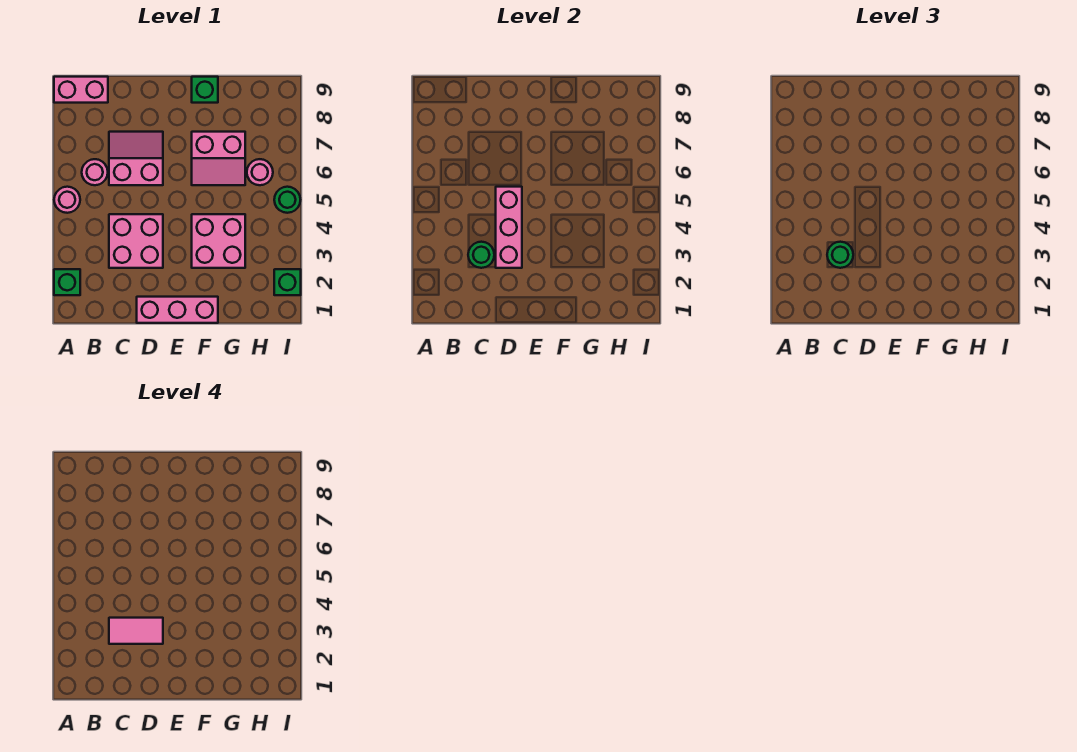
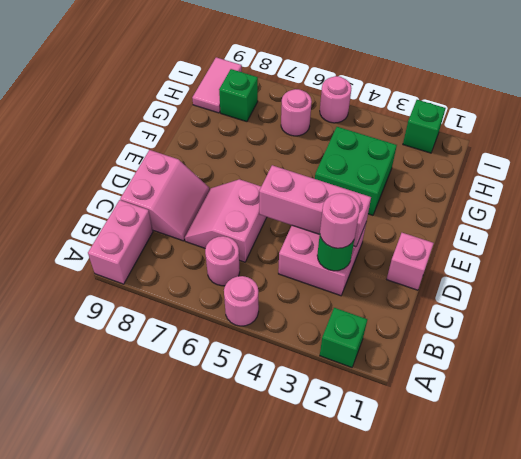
green round brick C3 level 3 -> pink round brick C3 level 3
pink tile C3:D3 level 4 -> pink tile H9:I9 level 1
pink brick D1:F1 level 1 -> pink brick D1 level 1
pink brick F3:G4 level 1 -> green brick F3:G4 level 1
pink slope F6:G7 level 1 top 7 -> pink slope C8:D9 level 1 top 9
green brick F9 level 1 -> green brick H8 level 1
green round brick I5 level 1 -> pink round brick I5 level 1

